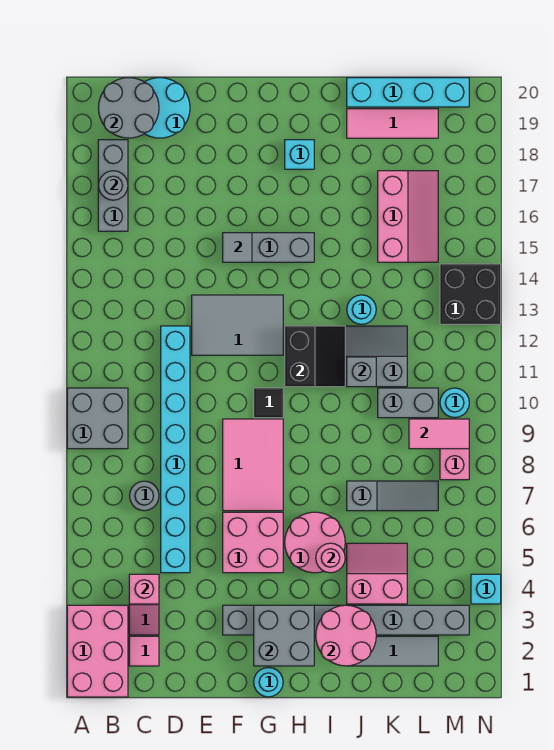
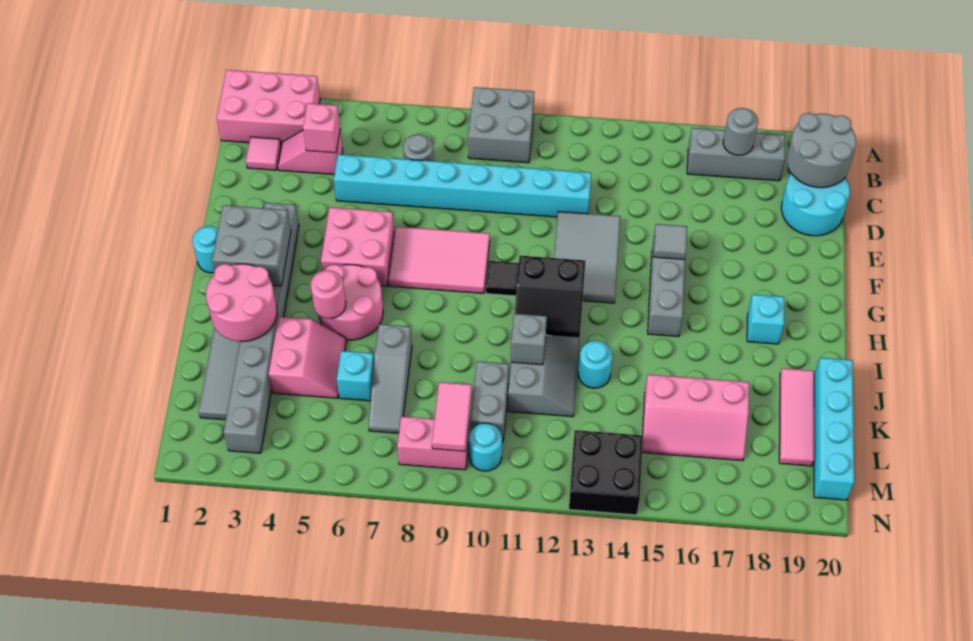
cyan brick N4 level 1 -> cyan brick K6 level 1

